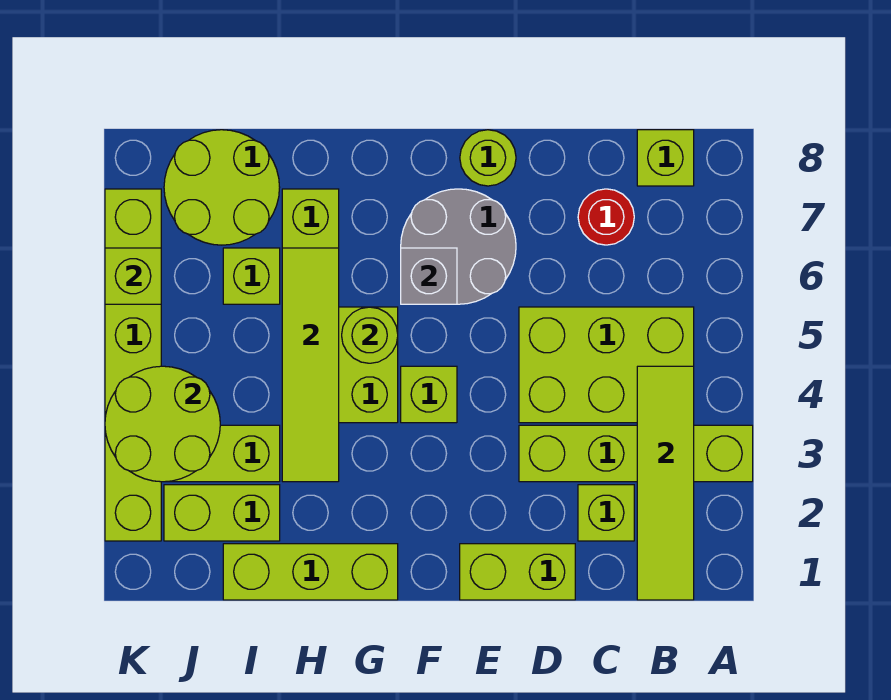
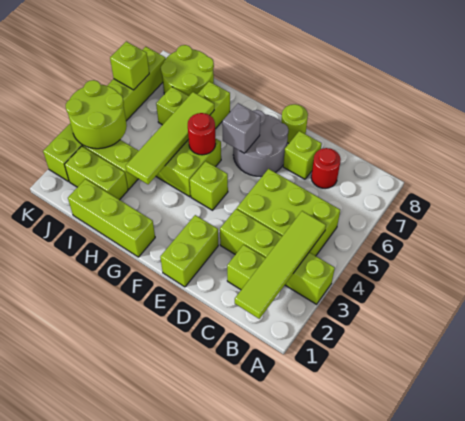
lime brick B8 level 1 -> lime brick D7 level 1
lime brick D1:E1 level 1 -> lime brick E1:E2 level 1
lime round brick G5 level 2 -> red round brick G5 level 2

